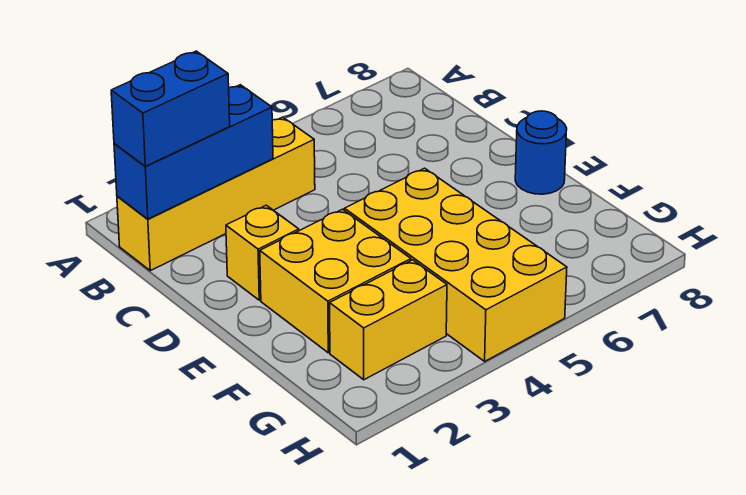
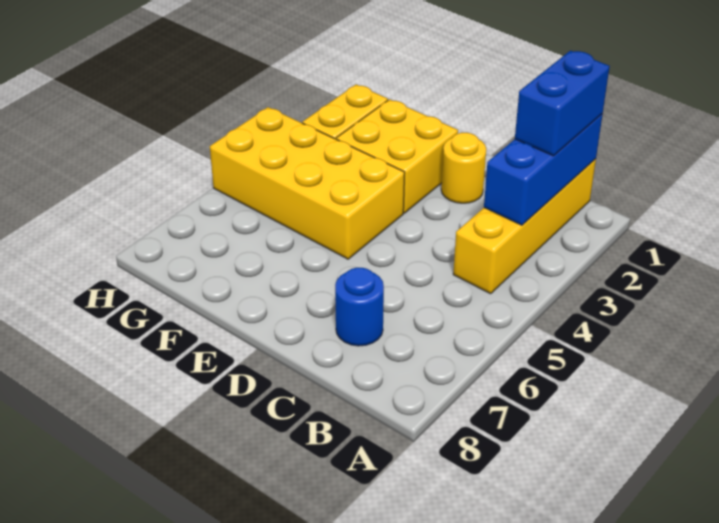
yellow brick D2 level 1 -> yellow round brick D2 level 1
blue round brick E8 level 1 -> blue round brick C7 level 1

